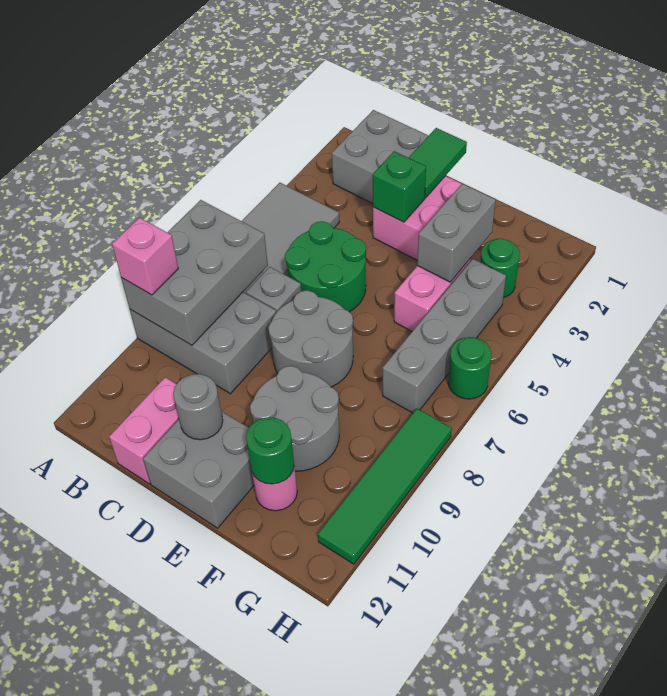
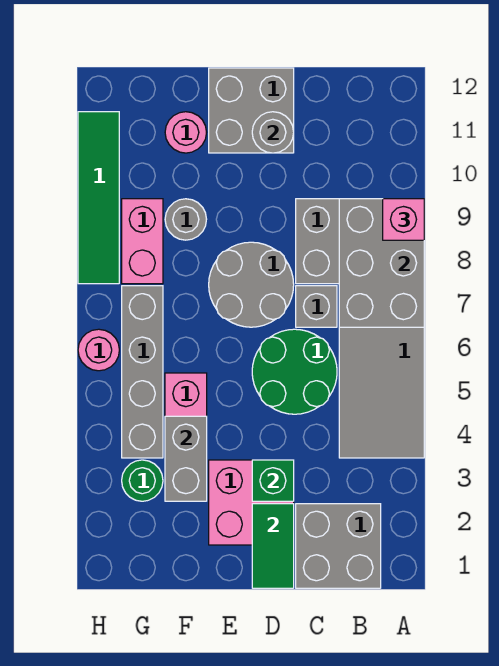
pink brick C11:C12 level 1 -> pink brick G8:G9 level 1
grey round brick E9:F10 level 1 -> grey round brick F9 level 1
green round brick F11 level 2 -> none
green round brick H6 level 1 -> pink round brick H6 level 1

